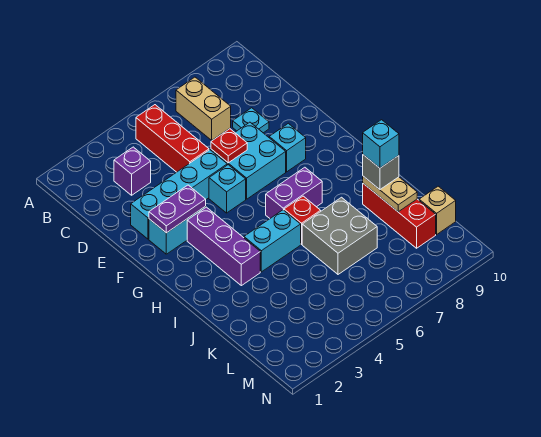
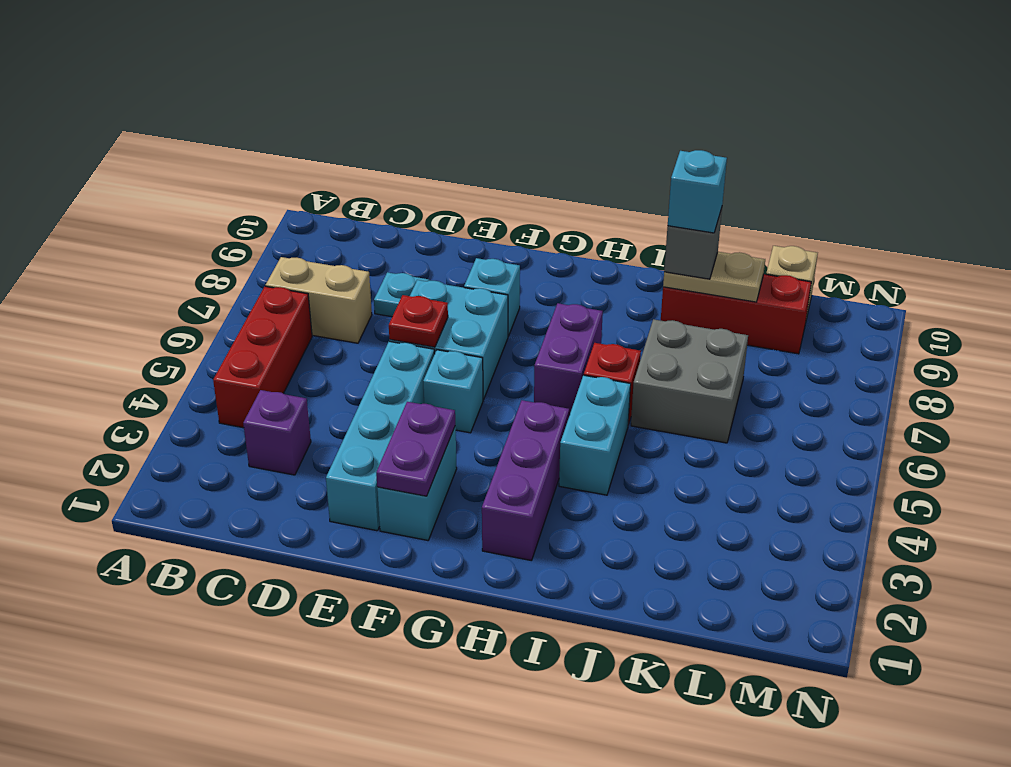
red brick B5:D5 level 1 -> red brick B4:B6 level 1
purple brick G3:I3 level 1 -> purple brick H2:H4 level 1

